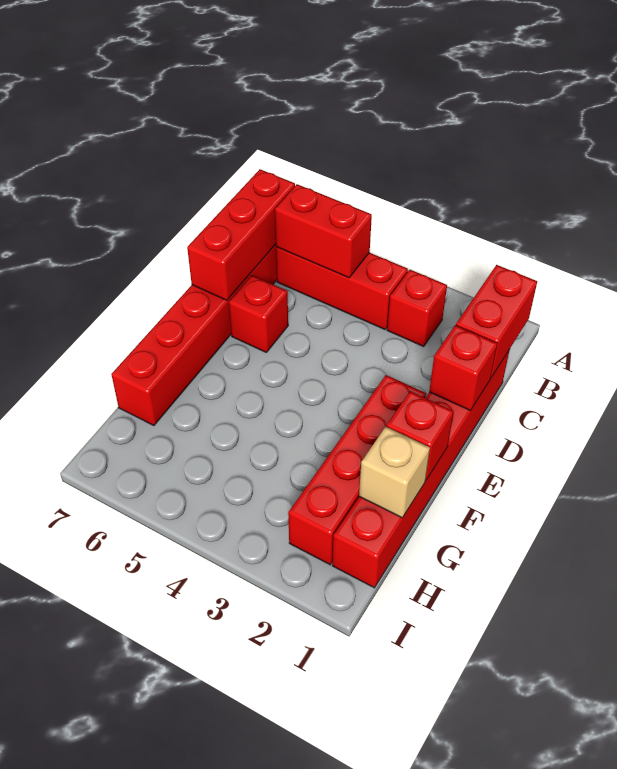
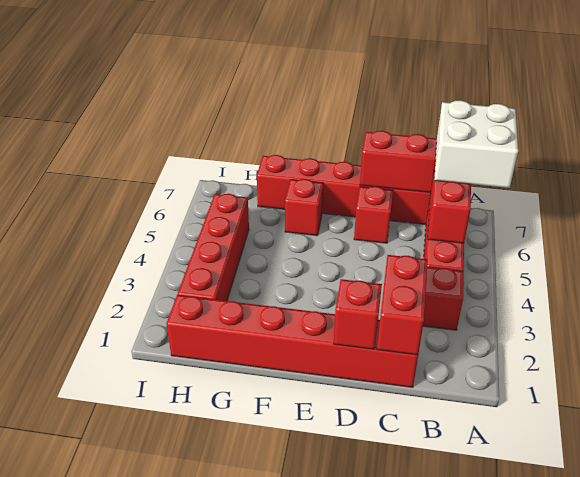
none -> white brick A6:B7 level 3
red brick B1:C1 level 2 -> red brick C1:C2 level 2
red brick E2:H2 level 1 -> red brick H2:H5 level 1
red brick F1 level 2 -> red brick F6 level 1
tan brick G1 level 2 -> none

